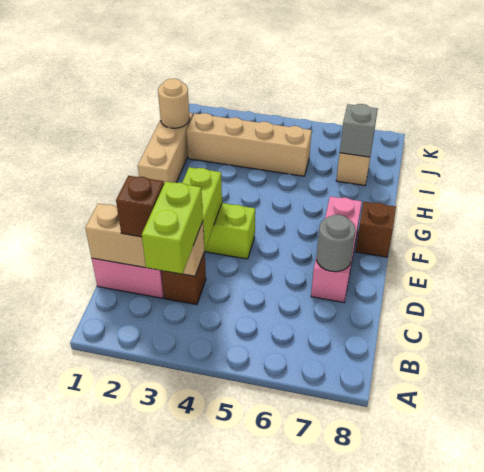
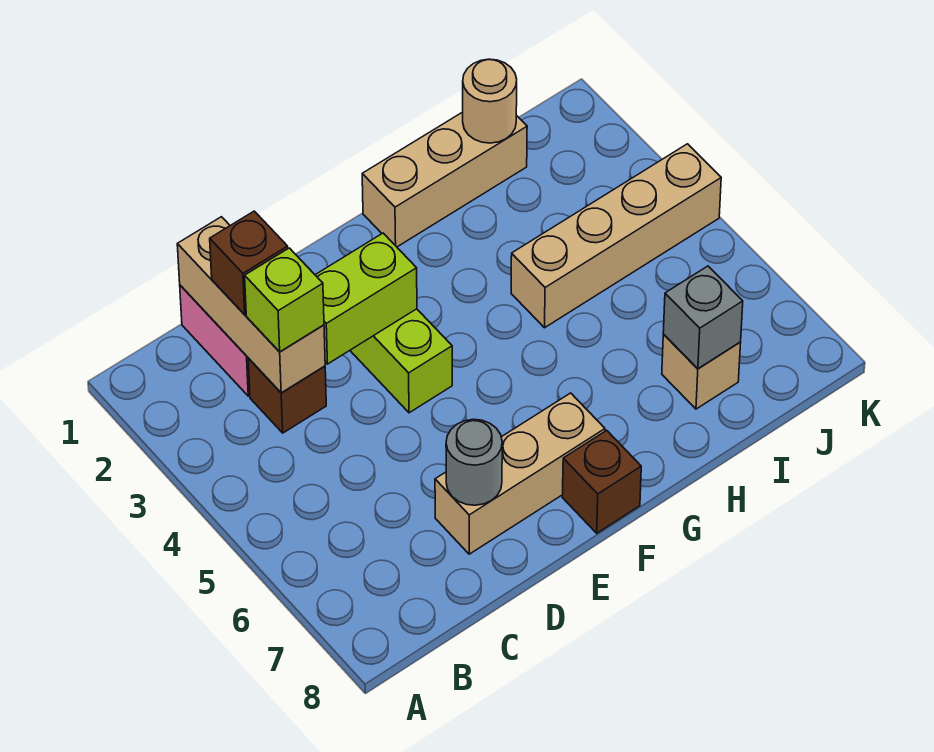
lime brick B3:C3 level 3 -> lime brick C3 level 3
pink brick D7:F7 level 1 -> tan brick D7:F7 level 1
tan brick I2:I5 level 1 -> tan brick H4:K4 level 1

